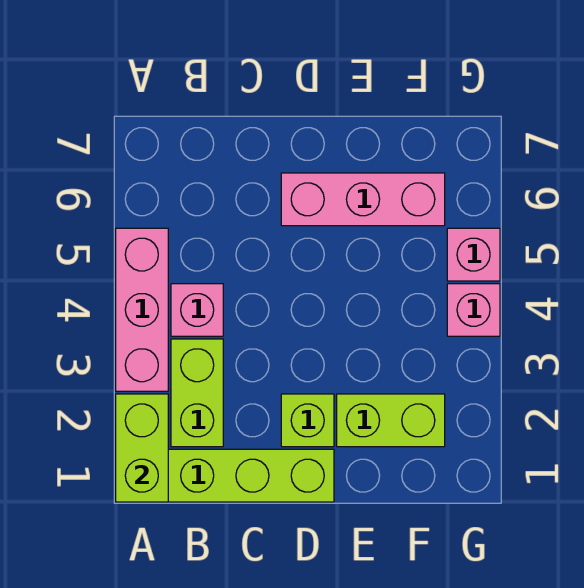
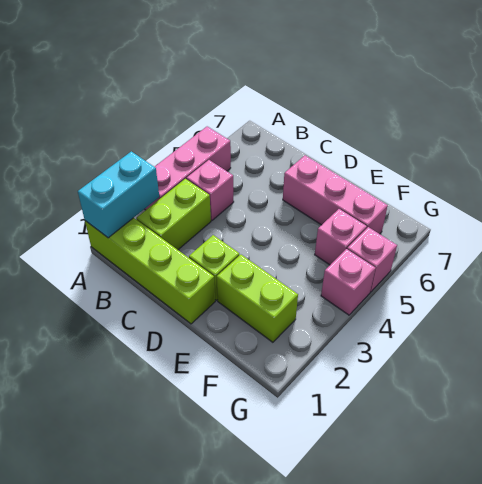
lime brick A1:A2 level 2 -> cyan brick A1:A2 level 2
none -> pink brick F5 level 1

